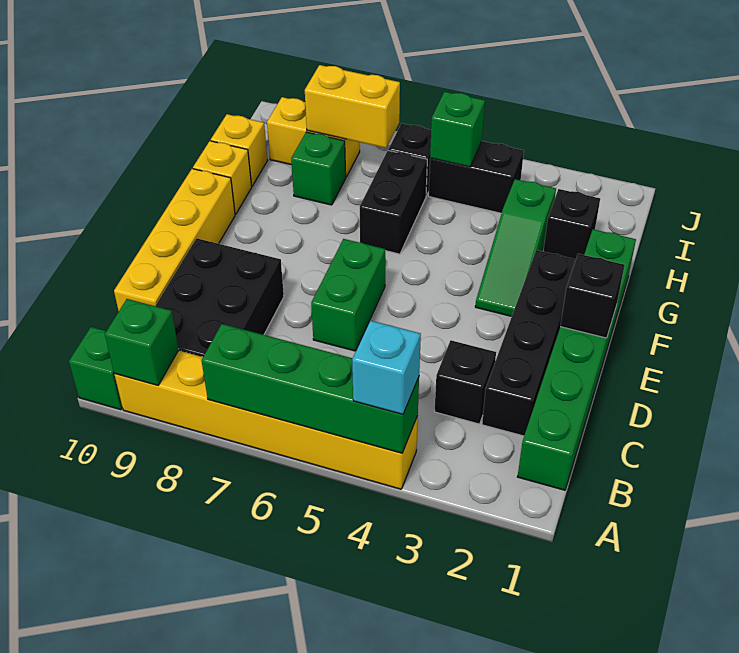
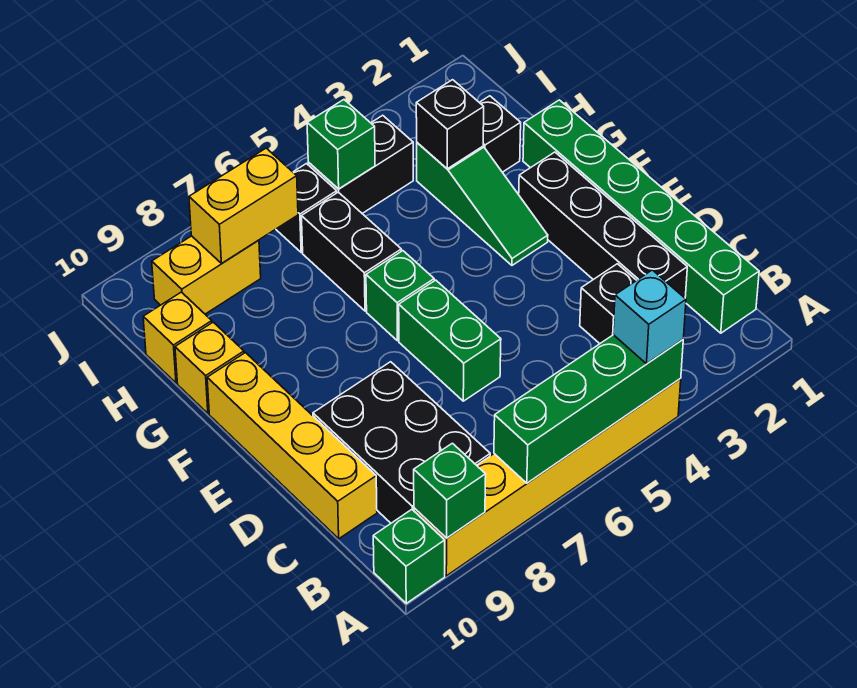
black brick E1 level 2 -> black brick H3 level 2
green brick H8 level 1 -> green brick F6 level 1

